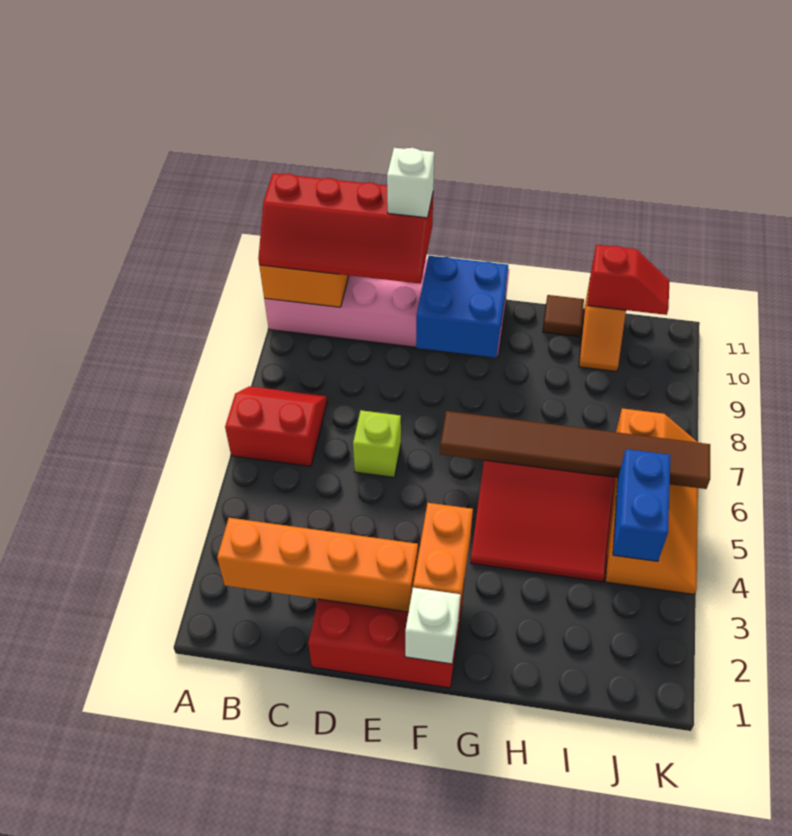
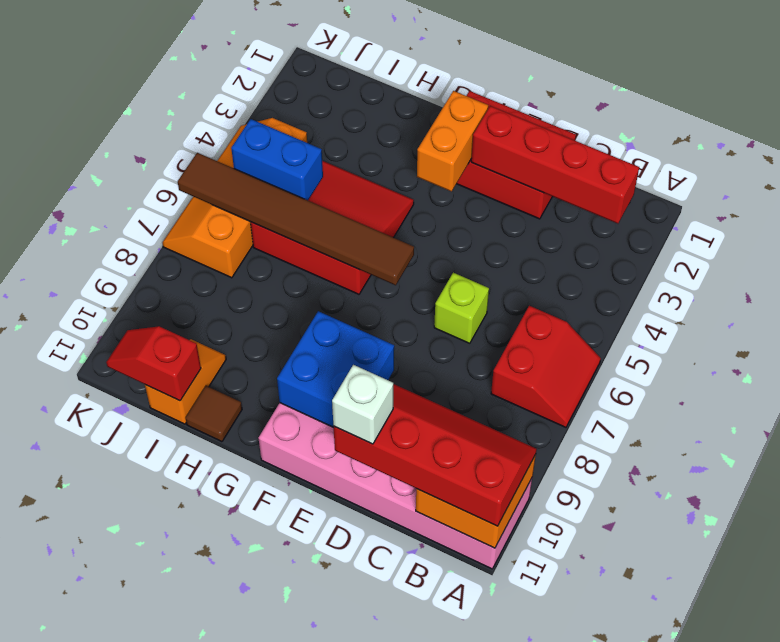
red slope A6:B7 level 1 top 6 -> red slope A6:B7 level 1 top B
orange brick B2:E2 level 2 -> red brick B2:E2 level 2
white brick F1 level 2 -> none
blue brick J4:J5 level 2 -> blue brick I5:J5 level 2

